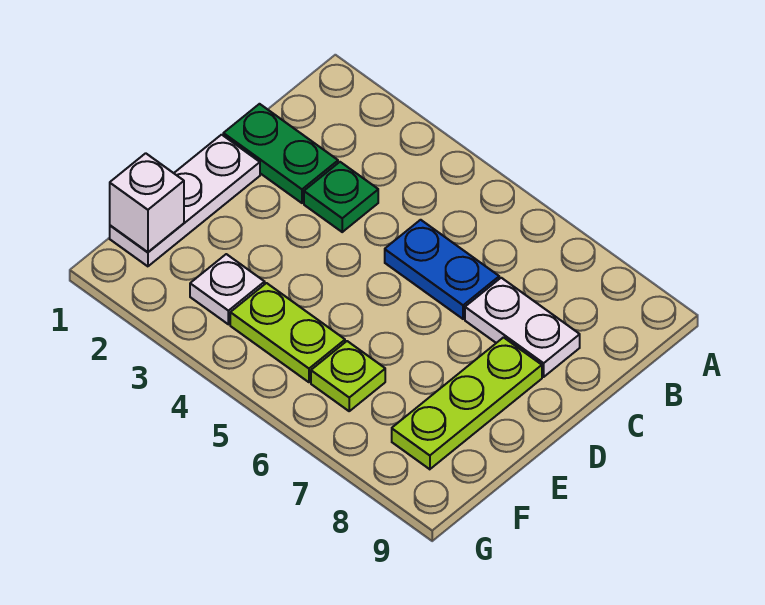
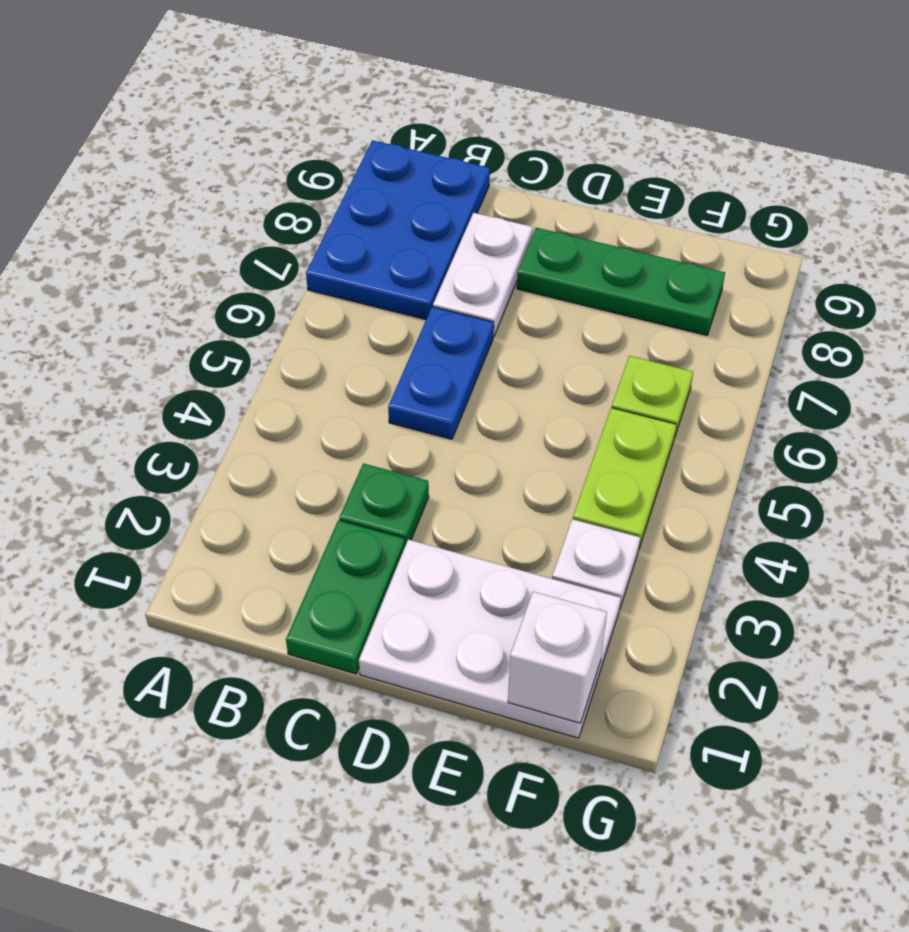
none -> blue plate A7:B9 level 1
white plate D1:F1 level 1 -> white plate D1:F2 level 1
lime plate D8:F8 level 1 -> green plate D8:F8 level 1

